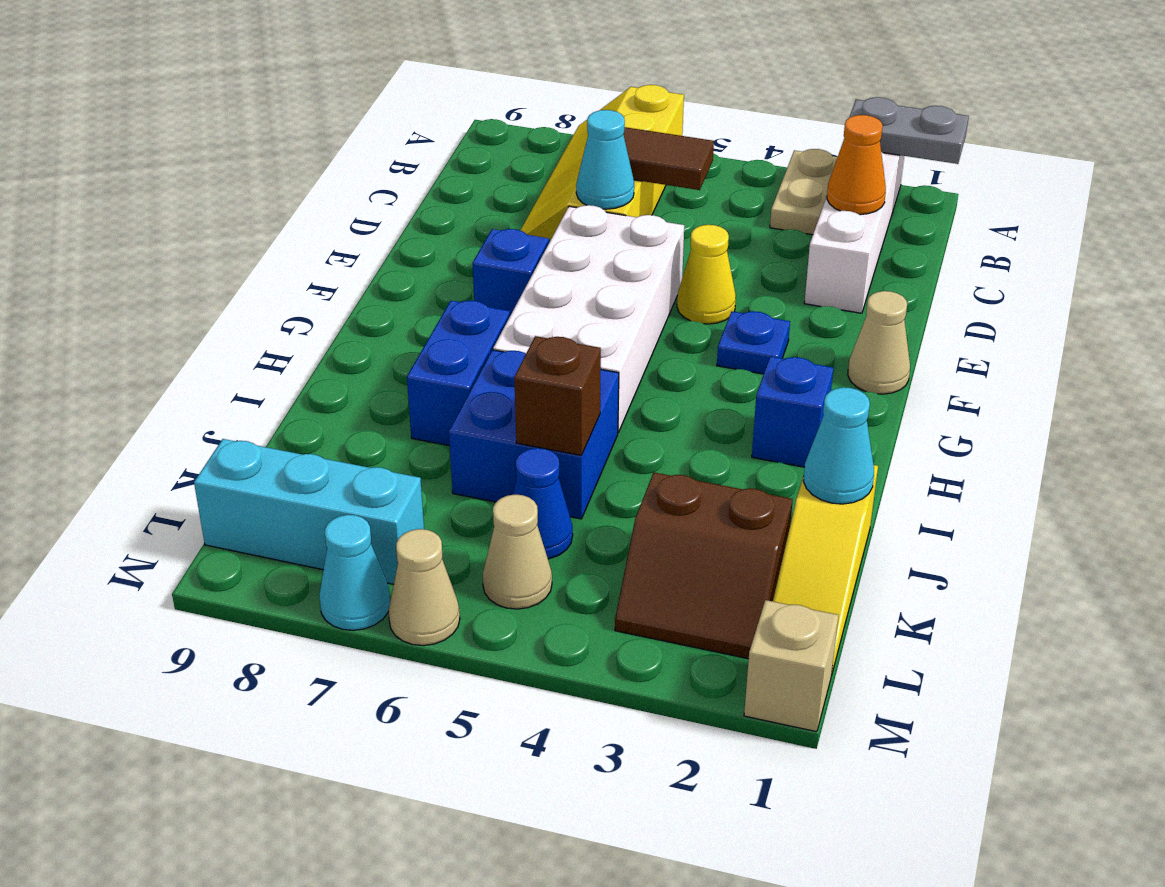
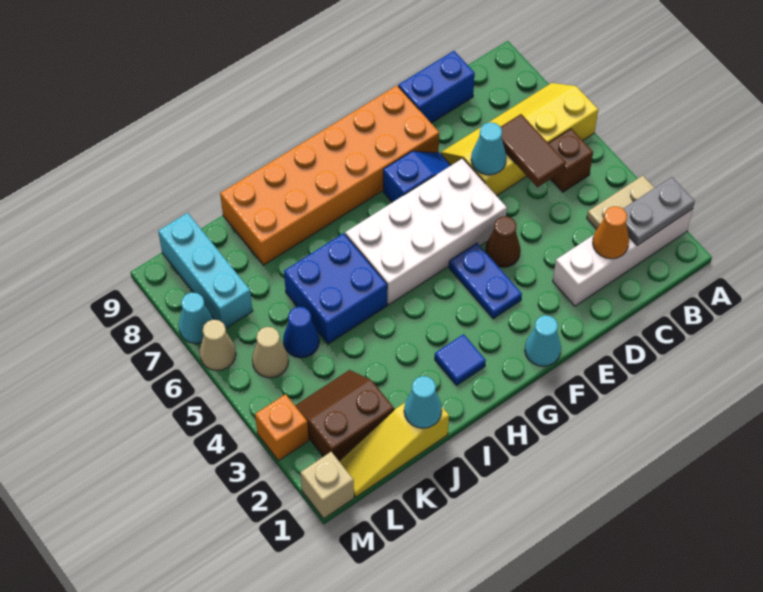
grey plate A1:A2 level 2 -> grey plate A2:B2 level 2
yellow cone E4 level 1 -> brown cone E4 level 1
none -> orange brick E8:J9 level 1
tan cone F1 level 1 -> cyan cone F1 level 1
blue plate F3 level 1 -> blue plate F3:F4 level 1
blue brick H2 level 1 -> blue tile H2 level 1
blue brick H7:I7 level 1 -> blue brick C9:D9 level 1
brown brick J5 level 2 -> brown brick B5 level 1
brown slope K2:L3 level 1 top K -> brown slope K2:L3 level 1 top 2
none -> orange brick M3 level 1

